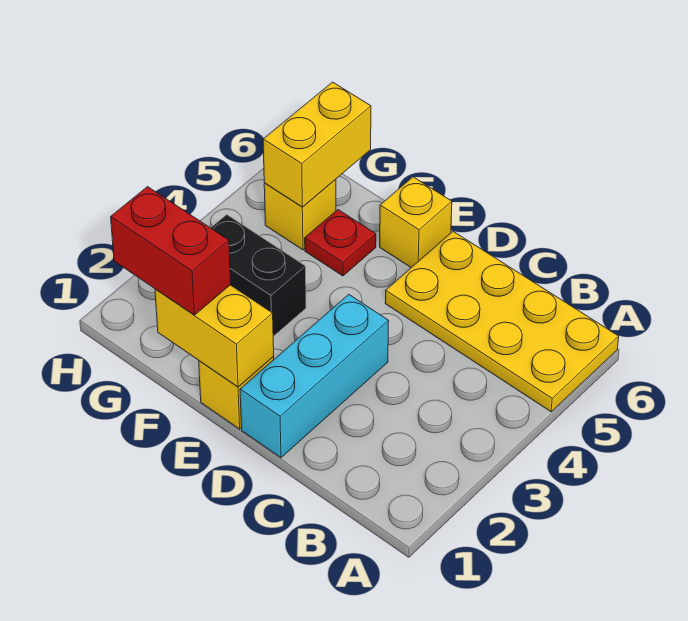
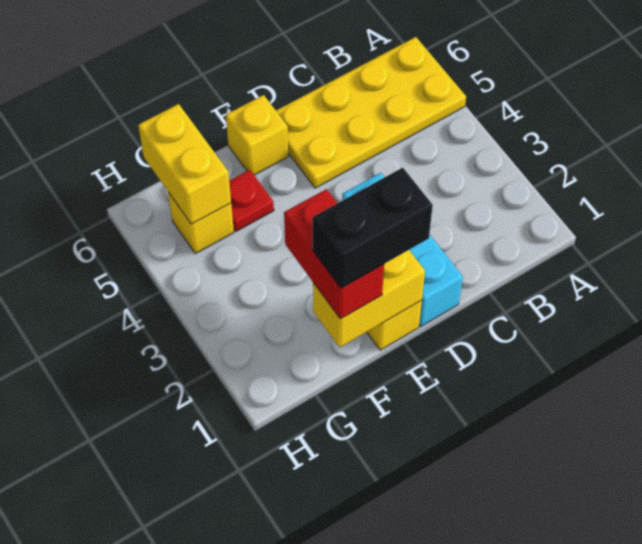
red brick F1:G1 level 3 -> red brick F1:F2 level 3
black brick F3:G3 level 1 -> black brick E1:F1 level 4

